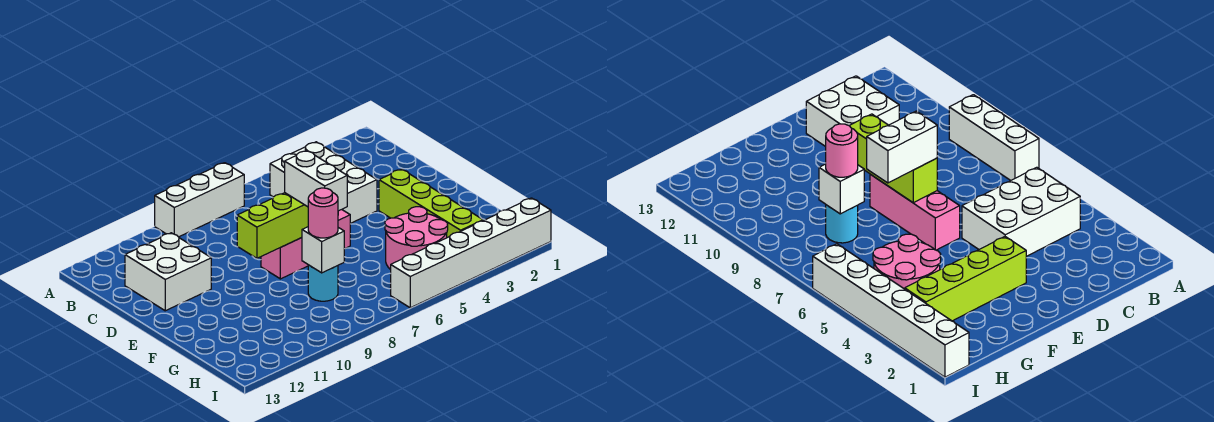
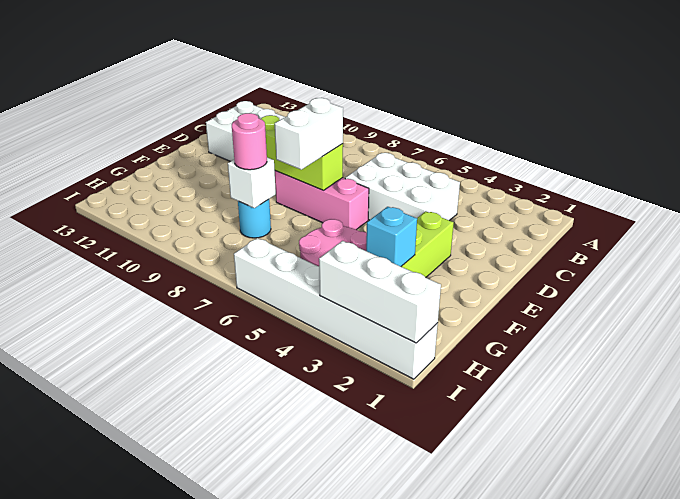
white brick A7:A9 level 1 -> white brick I1:I3 level 2
white brick B4:D5 level 1 -> white brick C4:D6 level 1
none -> cyan brick G3 level 2

